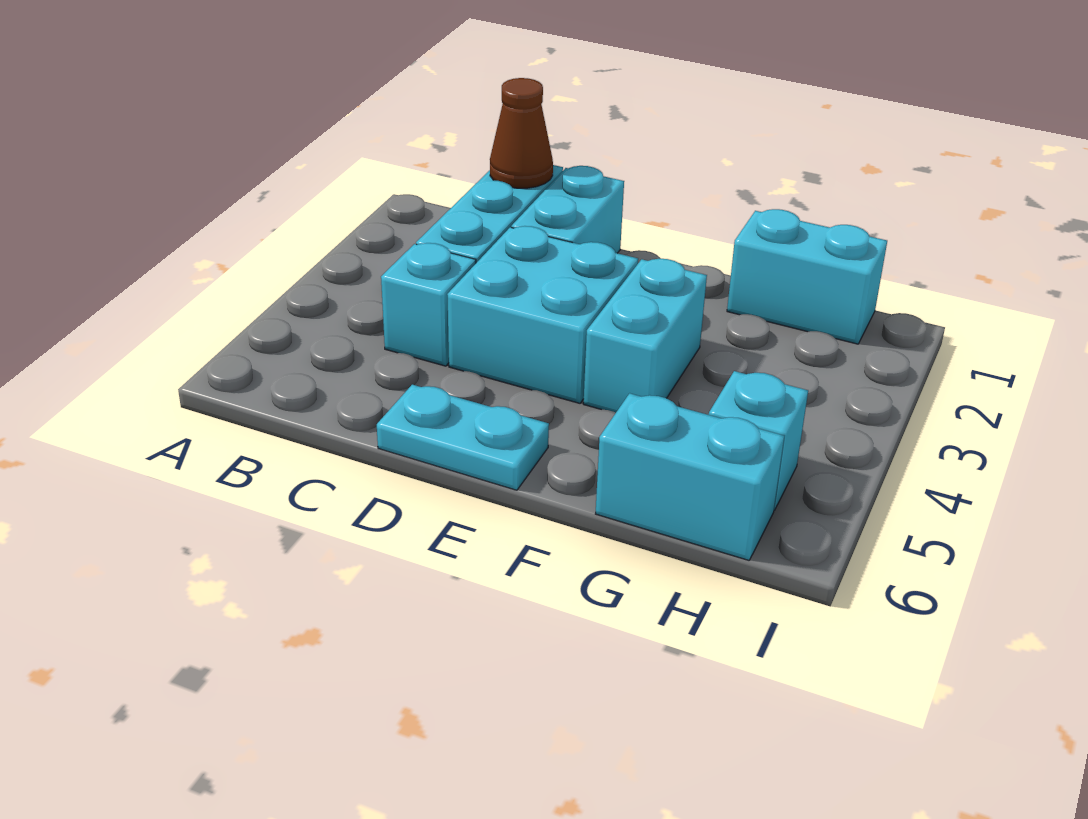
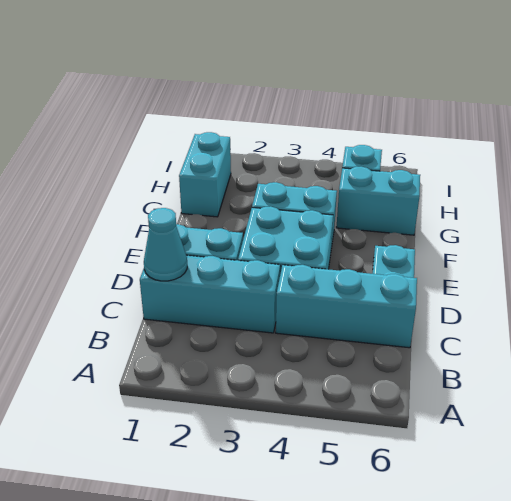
brown cone C1 level 2 -> cyan cone C1 level 2
cyan brick C4 level 1 -> cyan brick C4:C6 level 1
cyan brick G6:H6 level 1 -> cyan brick G5:G6 level 1

